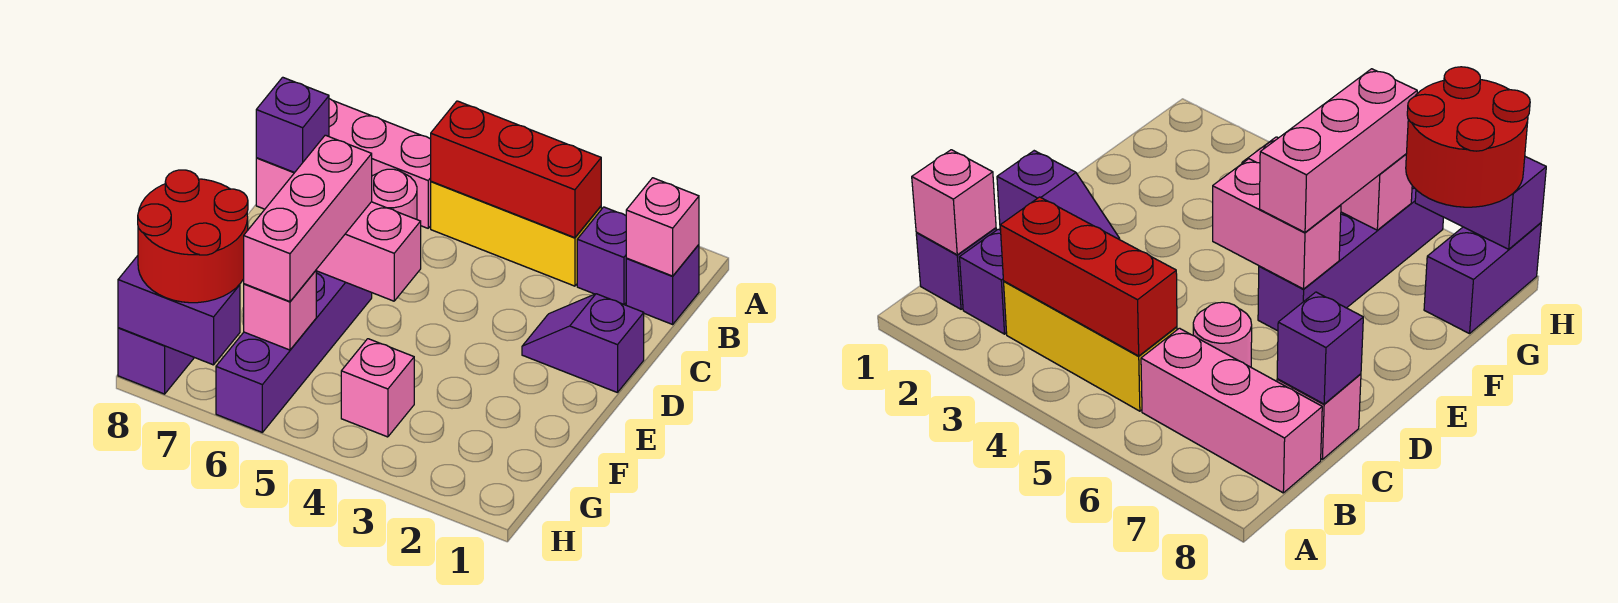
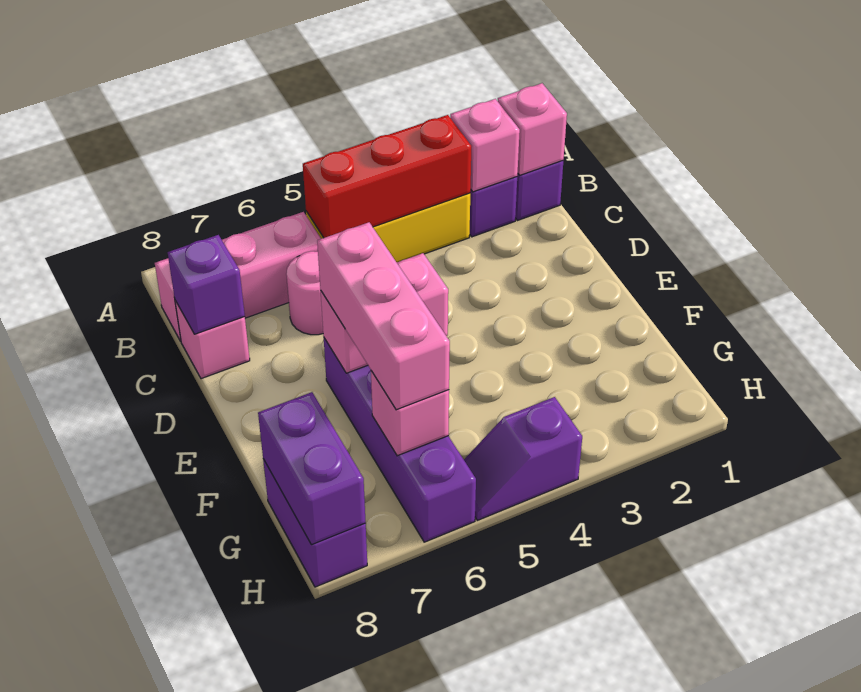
purple slope D1:D2 level 1 top 1 -> purple slope H4:H5 level 1 top 4
pink brick G4 level 1 -> pink brick B2 level 2
red round brick G7:H8 level 3 -> none
purple brick H7:H8 level 2 -> purple brick G8:H8 level 2

